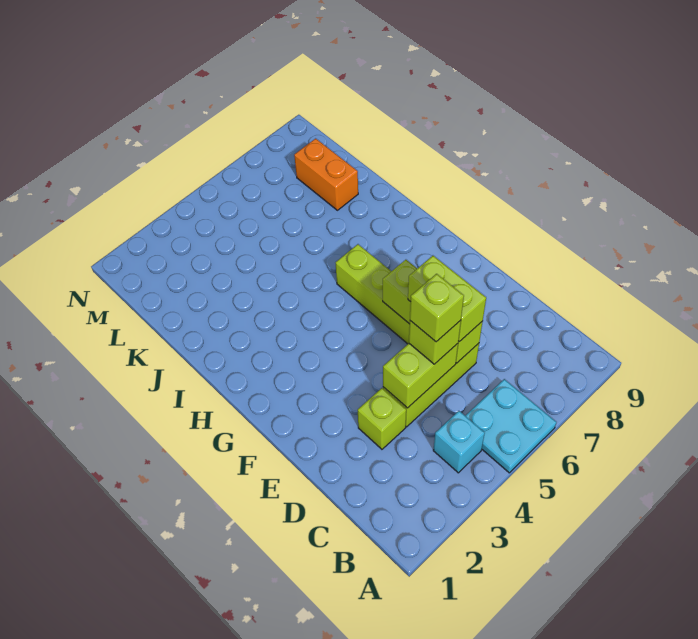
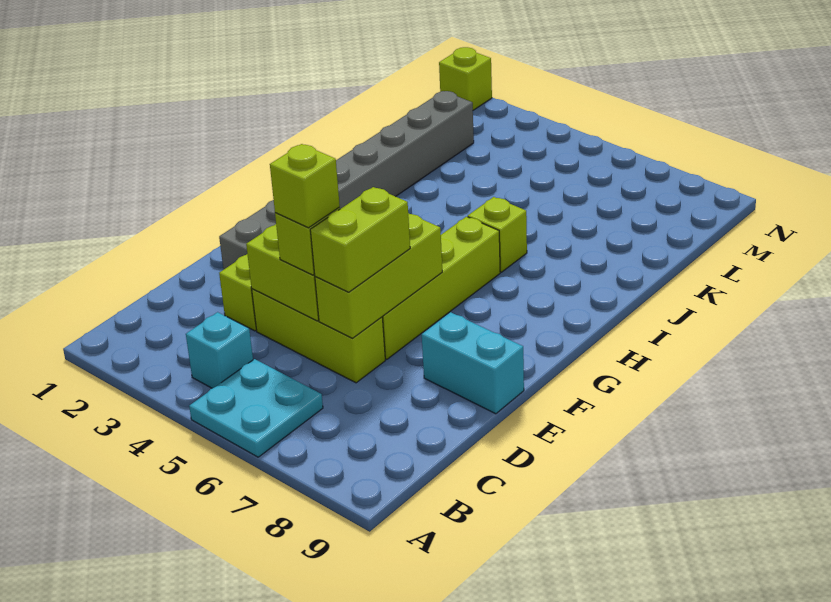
none -> grey brick E2:L2 level 1
none -> cyan brick E8:E9 level 1
none -> lime brick I6 level 1
orange brick K8:L8 level 1 -> none
none -> lime brick N1 level 1

